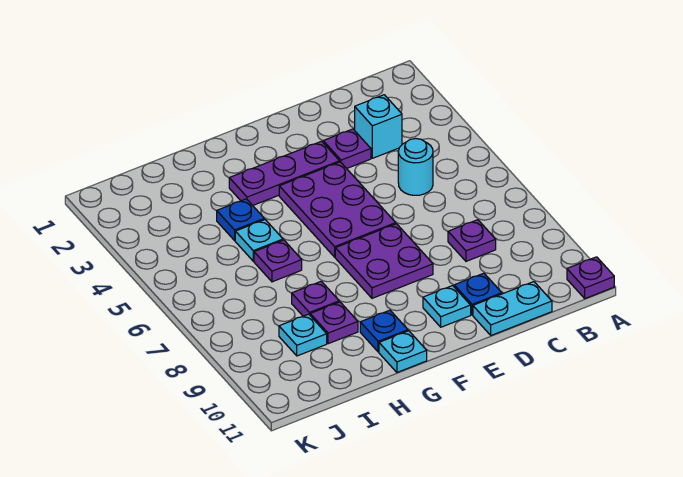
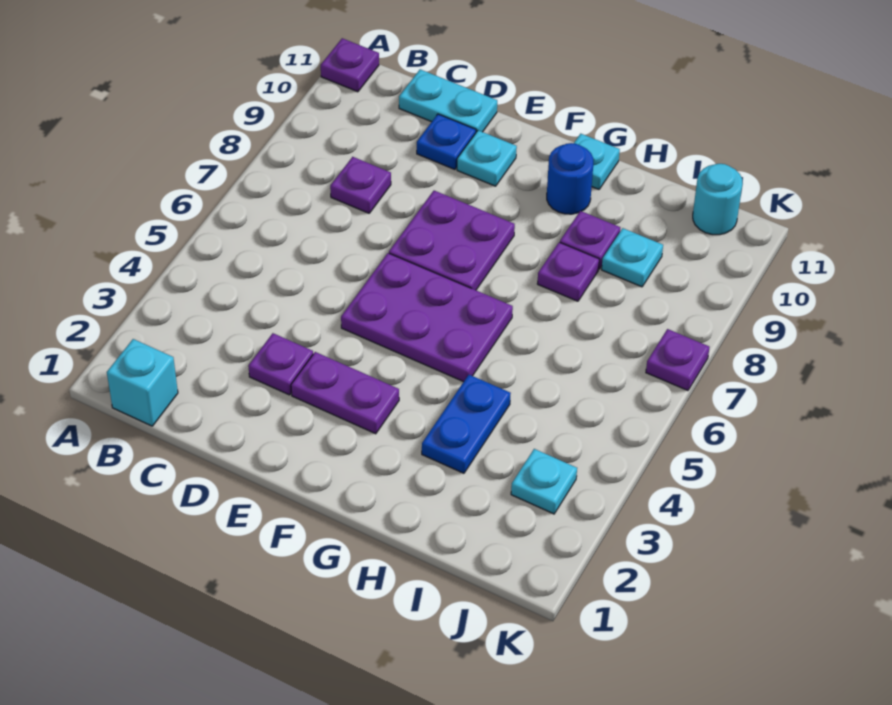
cyan brick C3 level 1 -> cyan brick B1 level 1
cyan round brick C5 level 1 -> cyan round brick J11 level 1
purple plate E3:G3 level 1 -> purple plate E3:F3 level 1
purple plate E4:F6 level 1 -> purple plate E5:G6 level 1
blue plate G10 level 1 -> blue round brick G10 level 1
blue plate H4 level 1 -> blue plate H3:H4 level 1
cyan plate H5 level 1 -> cyan plate J3 level 1
purple plate H6 level 1 -> purple plate K7 level 1

